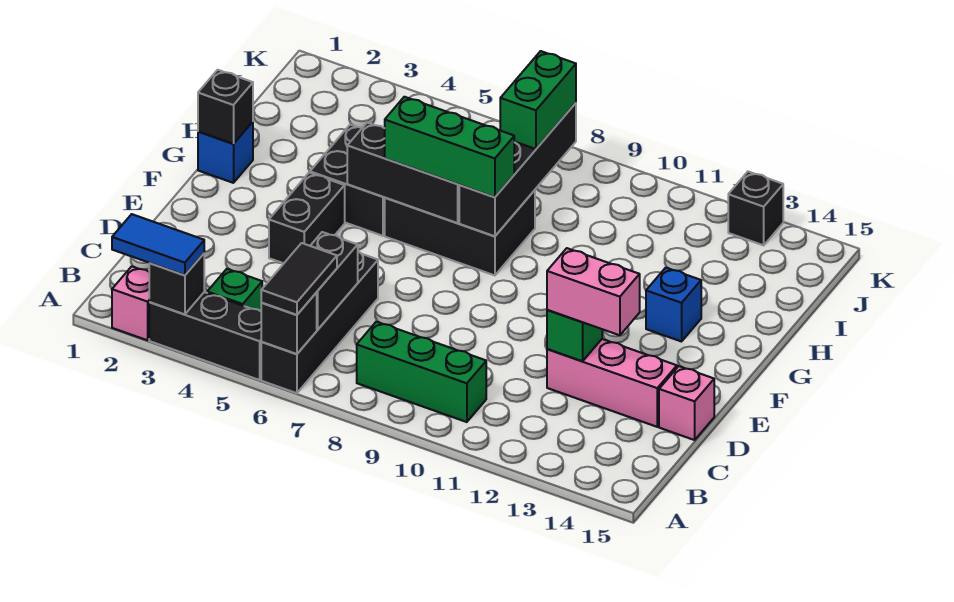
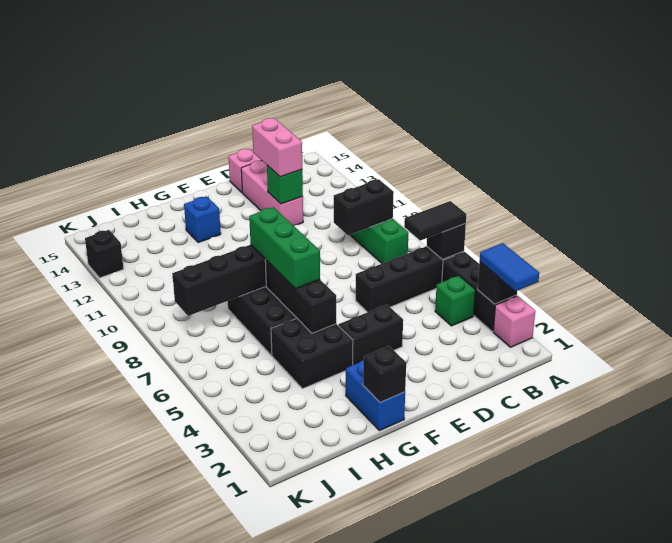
black brick B6:C6 level 2 -> black brick B9:C9 level 2
blue brick G1 level 1 -> blue brick G1:G2 level 1
green brick I8:J8 level 3 -> none

